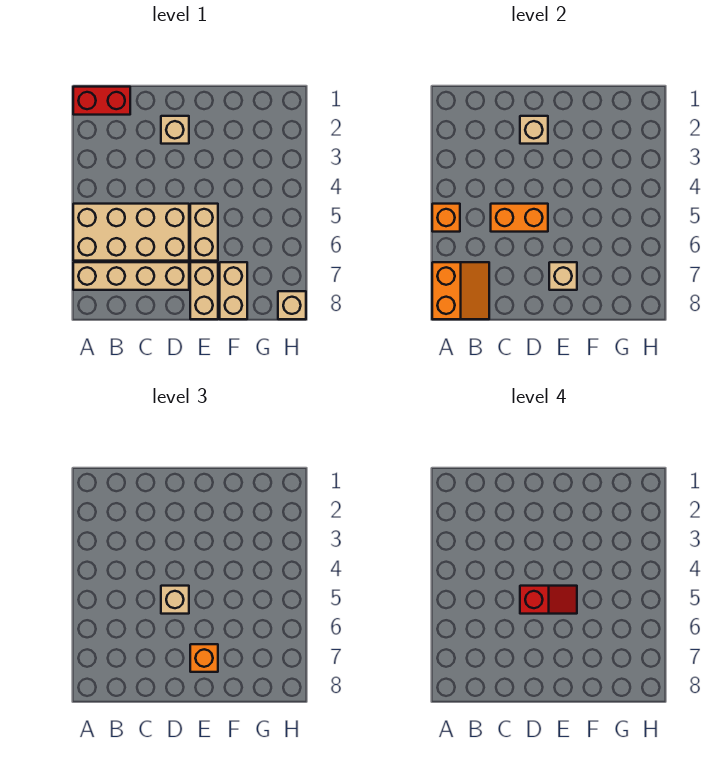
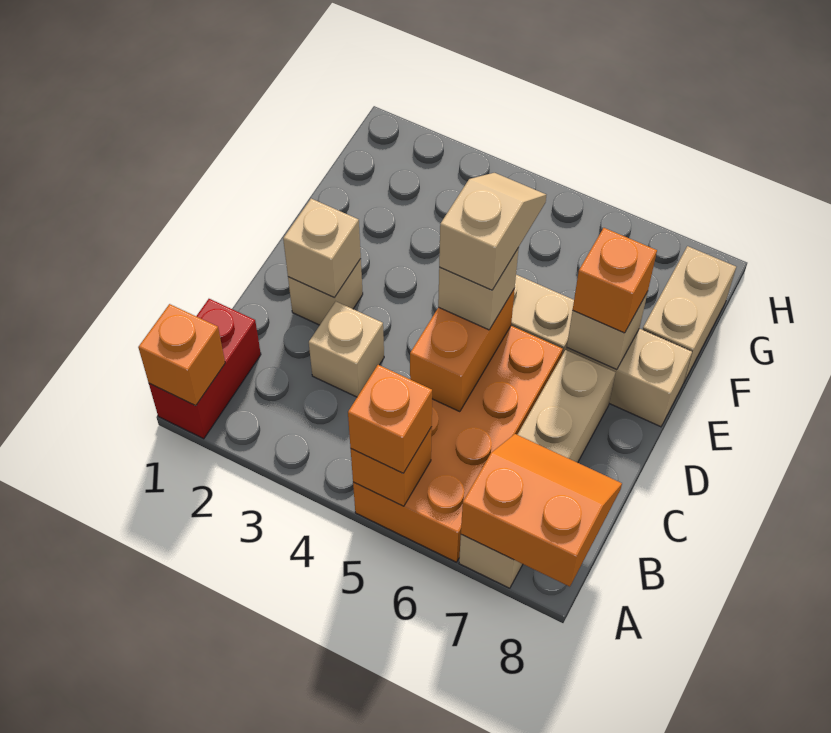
none -> orange brick A1 level 2
tan brick A5:D6 level 1 -> orange brick A5:D6 level 1
none -> orange brick A5 level 3
red slope D5:E5 level 4 top D -> tan slope D5:E5 level 4 top D
tan brick F7:F8 level 1 -> tan brick F8:G8 level 1
tan brick H8 level 1 -> tan brick C3 level 1

